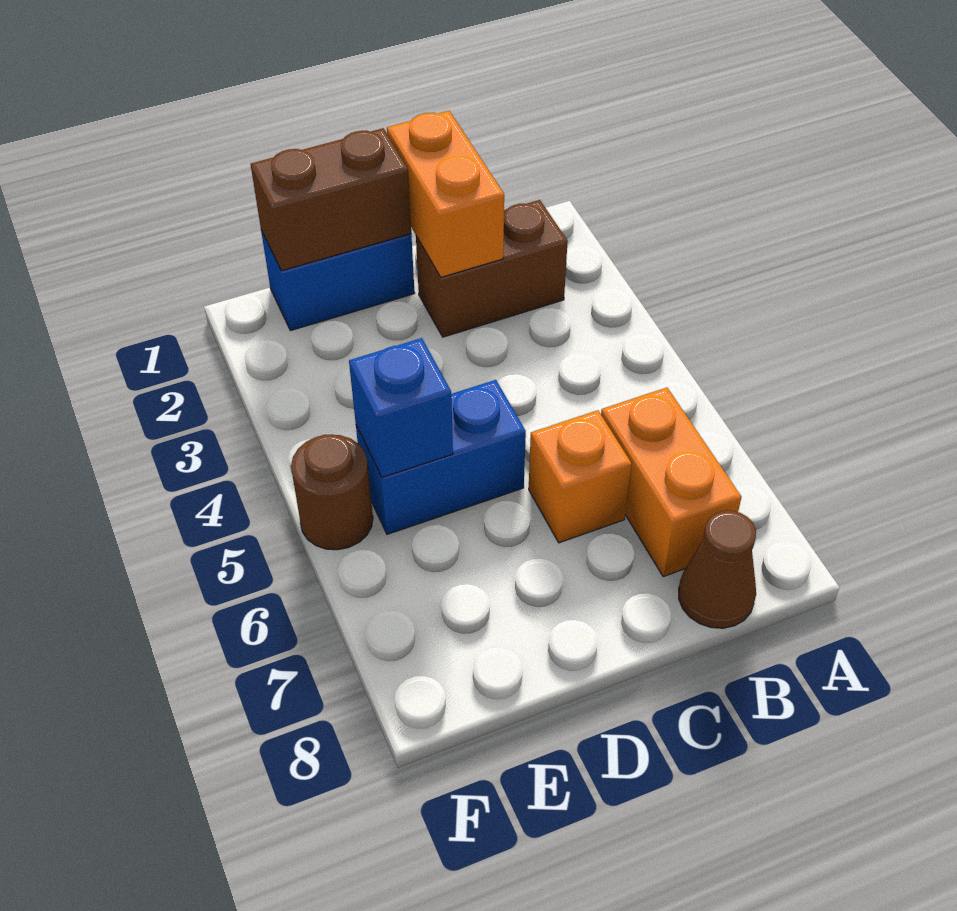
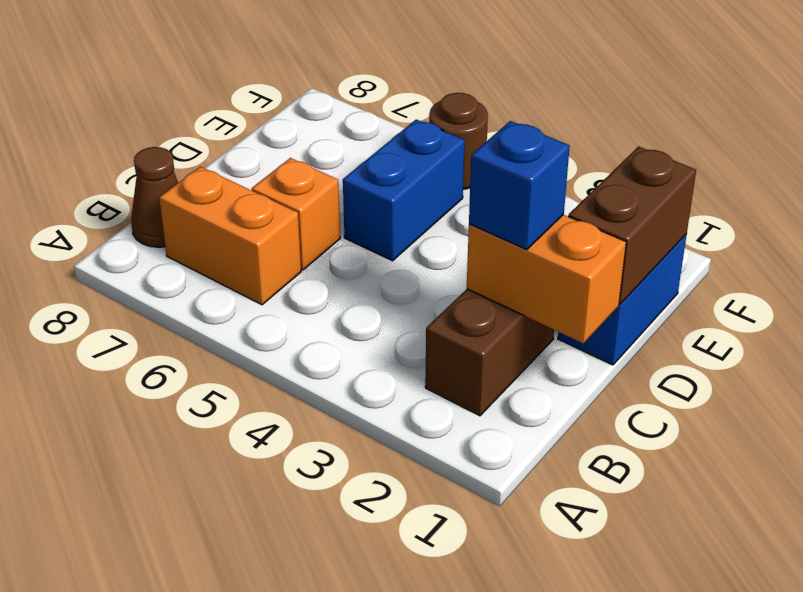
blue brick E5 level 2 -> blue brick C2 level 3

